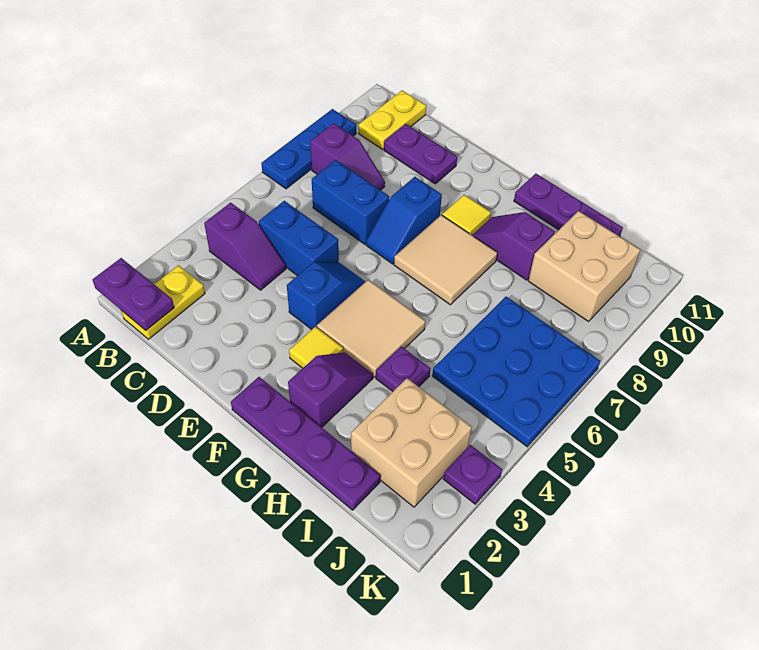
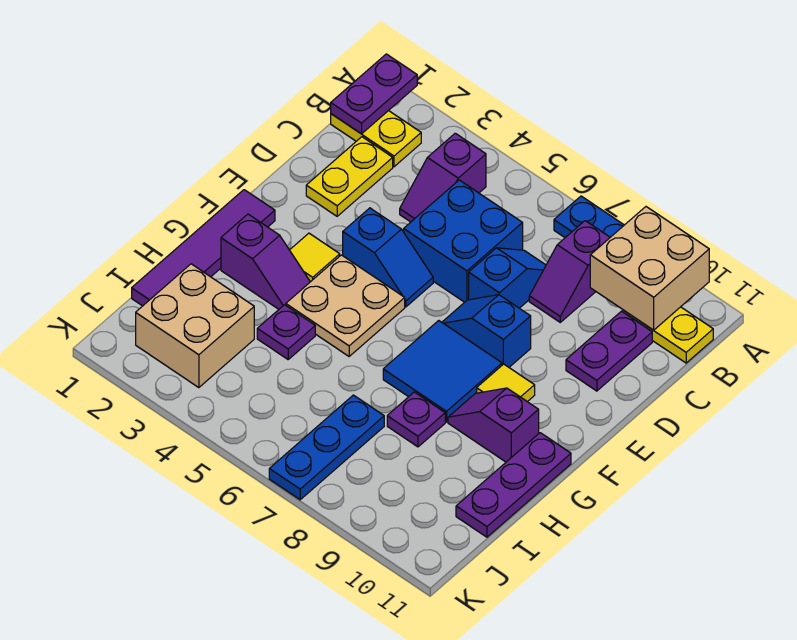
none -> yellow plate C2:D2 level 1
blue brick C5:D5 level 1 -> blue brick C5:D6 level 1
blue brick C7:D7 level 1 -> blue slope C7:D7 level 1 top D
purple plate F1:I1 level 1 -> purple tile F1:I1 level 1
tan tile F4:G5 level 1 -> tan plate F4:G5 level 1
tan tile F7:G8 level 1 -> blue tile F7:G8 level 1
purple slope G9:H9 level 1 top H -> purple slope G9:G10 level 1 top 10
blue plate I5:K7 level 1 -> blue plate I7:K7 level 1
tan brick I9:J10 level 1 -> tan brick A9:B10 level 2
purple plate K3 level 1 -> purple plate H8 level 1

